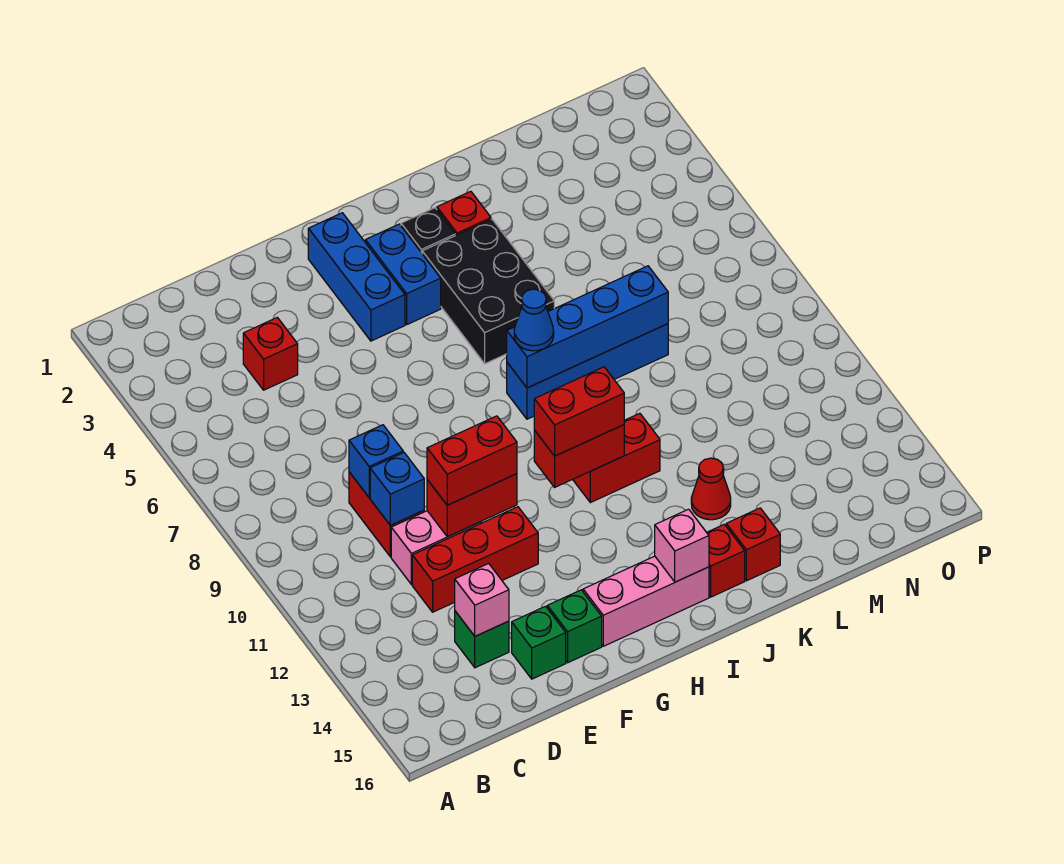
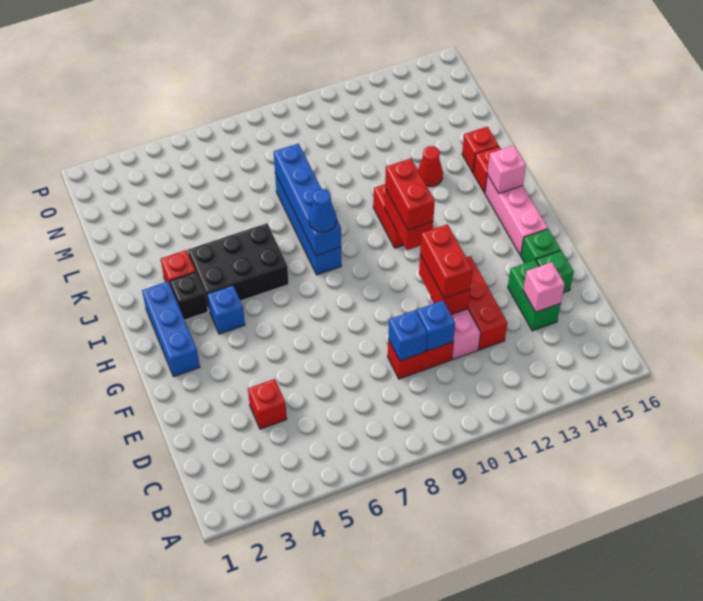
green brick D14 level 1 -> green brick D14:E14 level 1
blue brick G2:G4 level 1 -> blue brick G2:I2 level 1
blue brick H3:H4 level 1 -> blue brick H4 level 1

